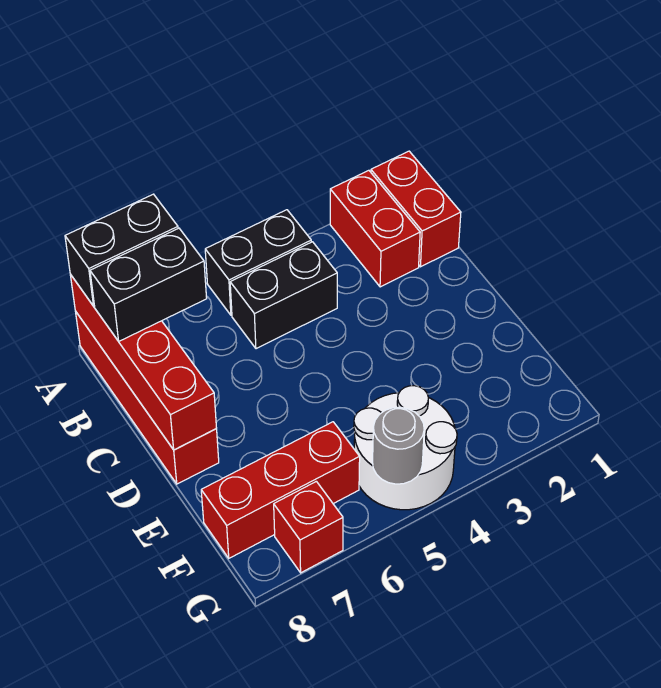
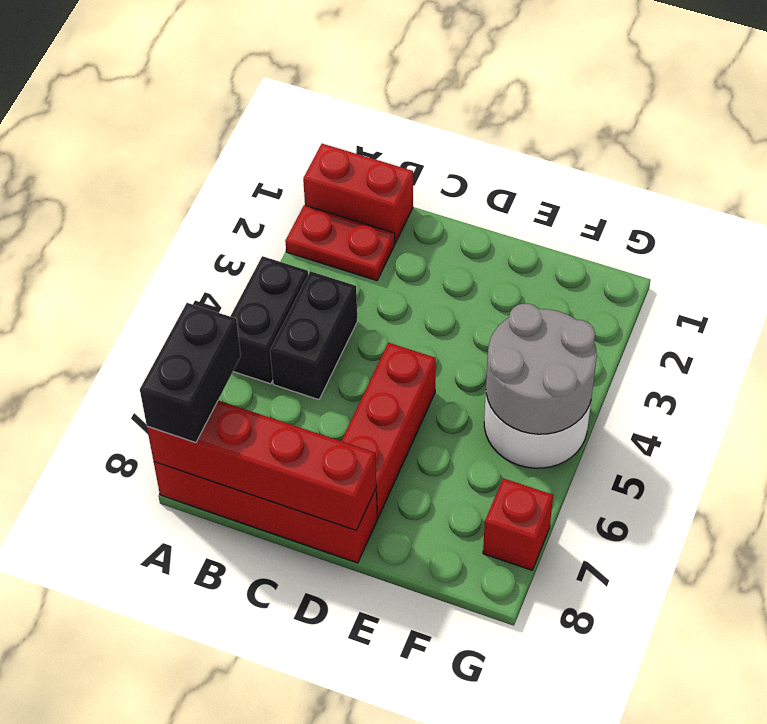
red brick A2:B2 level 1 -> red plate A2:B2 level 1
black brick B7:B8 level 3 -> none
red brick F6:F8 level 1 -> red brick D5:D7 level 1
grey round brick G5 level 2 -> grey round brick F4:G5 level 2

